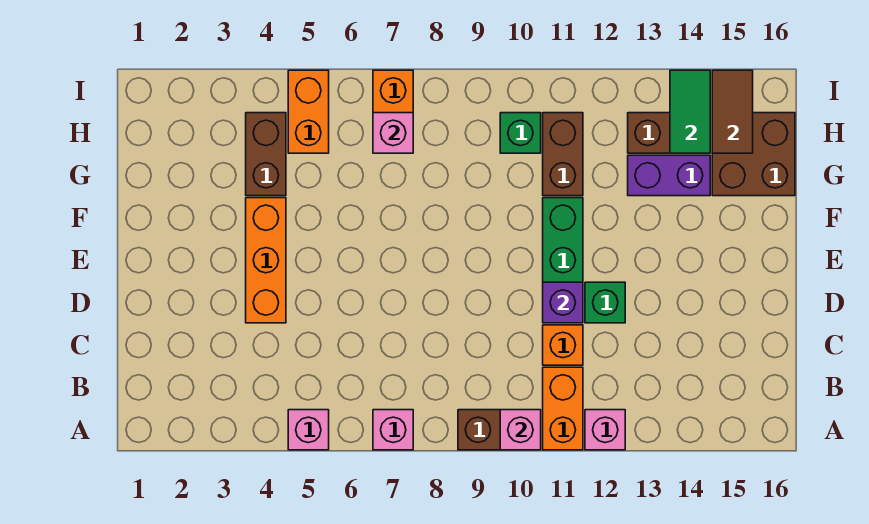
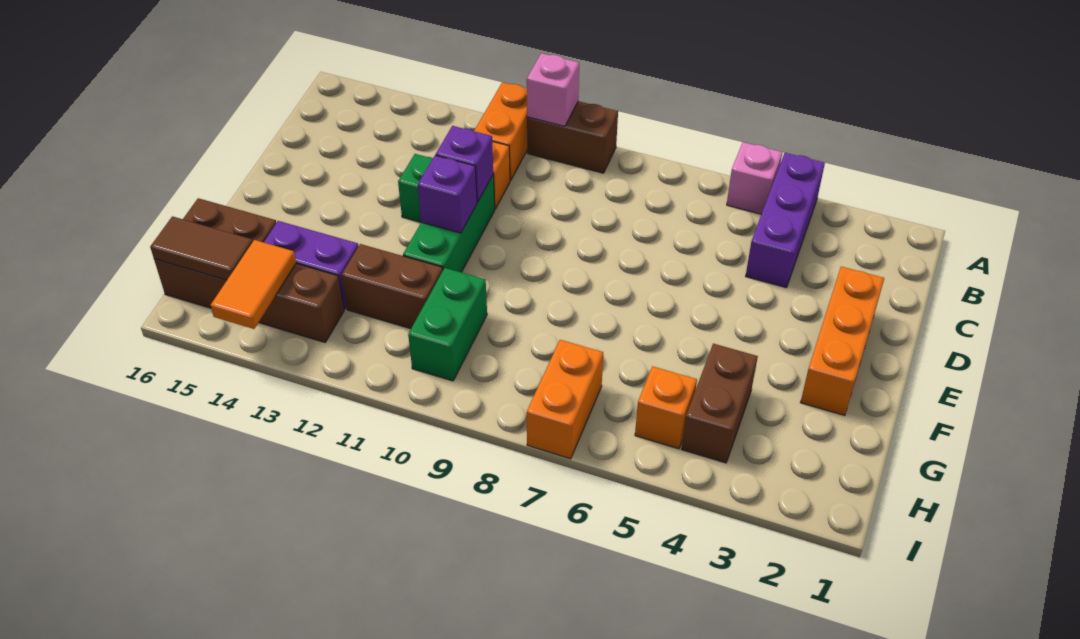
none -> purple brick A4:C4 level 1
pink brick A7 level 1 -> none
pink brick A12 level 1 -> none
orange brick D4:F4 level 1 -> orange brick D2:F2 level 1
none -> purple brick E11 level 2
brown brick G11:H11 level 1 -> brown brick G11:G12 level 1
orange brick H5:I5 level 1 -> orange brick H5 level 1
pink brick H7 level 2 -> none
green brick H10 level 1 -> green brick G10:H10 level 1
green tile H14:I14 level 2 -> orange tile H14:I14 level 2
brown tile H15:I15 level 2 -> brown tile H15:H16 level 2

